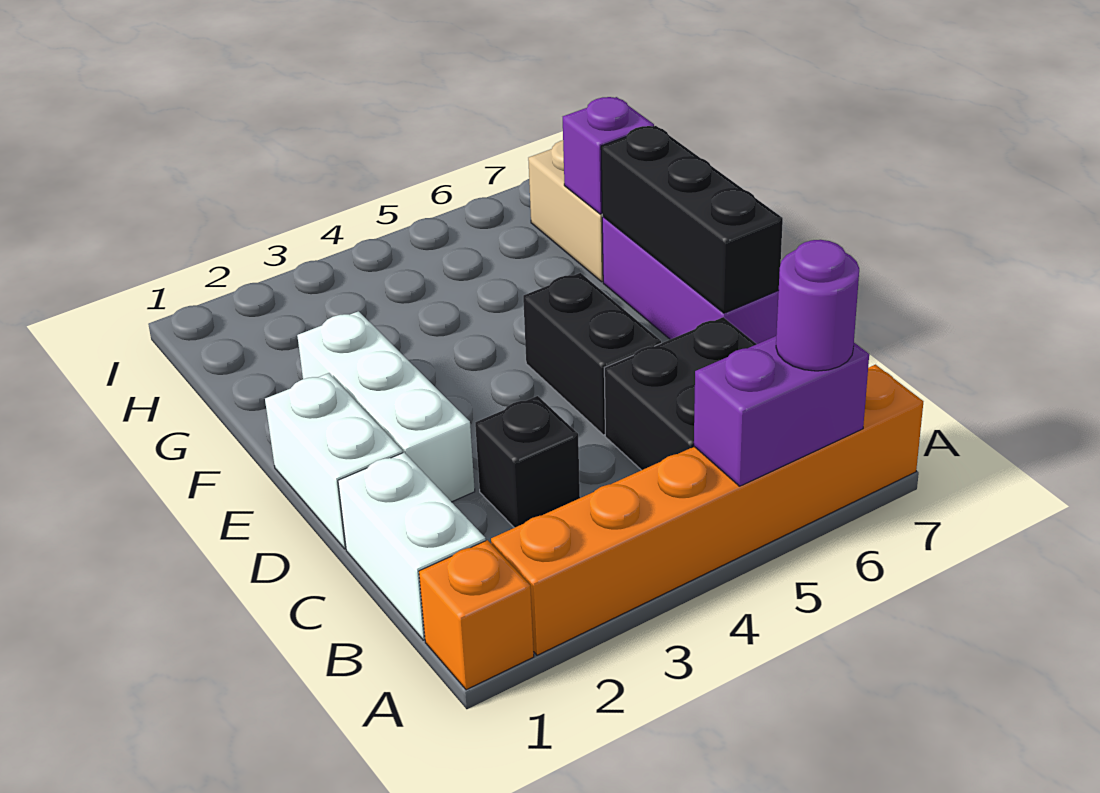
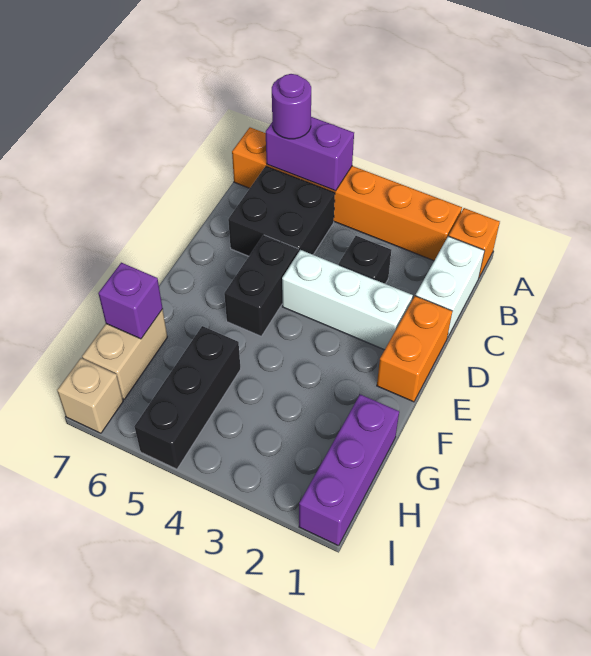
white brick D1:E1 level 1 -> orange brick D1:E1 level 1
white brick D2:F2 level 1 -> white brick D2:D4 level 1
purple brick D7:F7 level 1 -> purple brick G1:I1 level 1
black brick D7:F7 level 2 -> black brick G5:I5 level 1
none -> tan brick I7 level 1

